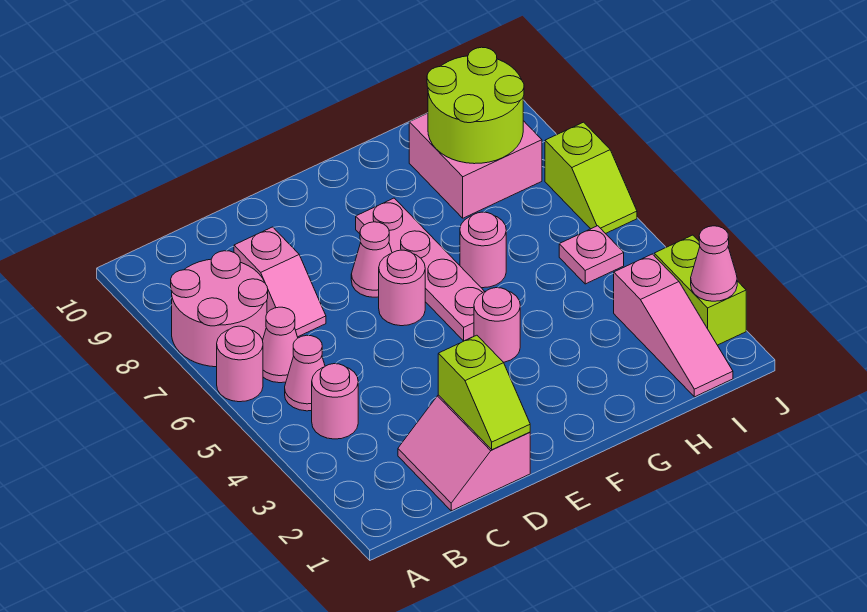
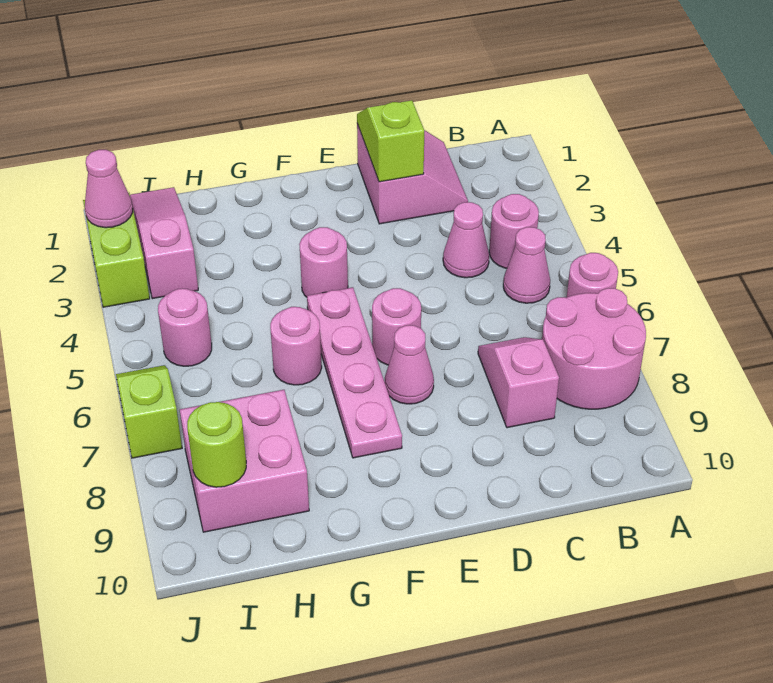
pink cone B6 level 1 -> pink cone C4 level 1
lime round brick H8:I9 level 2 -> lime round brick I9 level 2
pink plate I5 level 1 -> pink round brick I5 level 1

